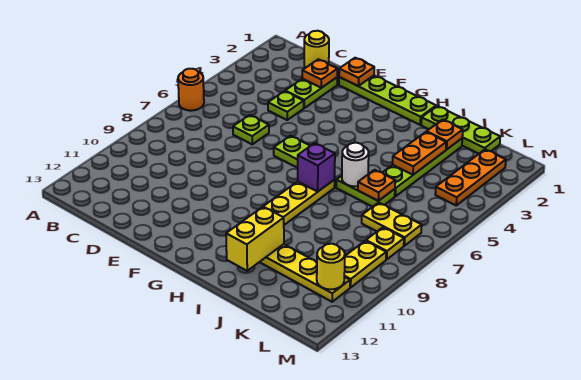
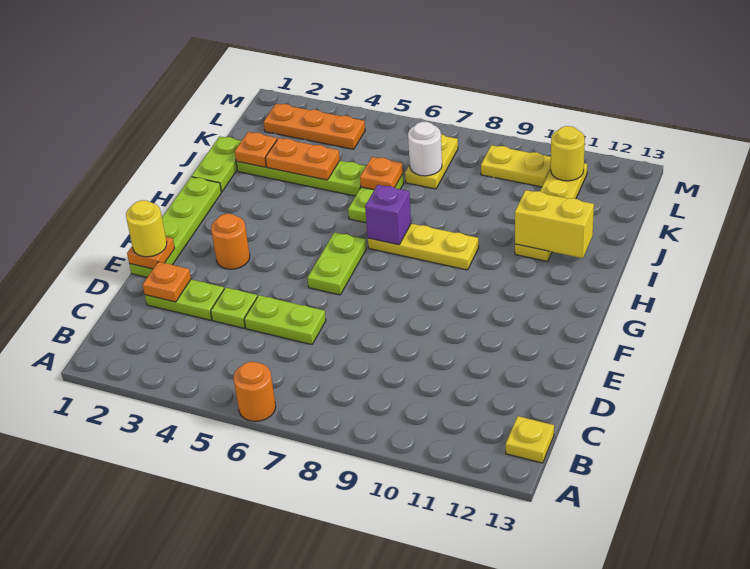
yellow round brick C1 level 1 -> yellow round brick E1 level 3
lime plate D6 level 1 -> lime plate D5:D6 level 1
none -> orange round brick F3 level 1
lime plate I1:K1 level 1 -> lime plate I1:J1 level 1
white round brick I6 level 2 -> white round brick K7 level 2
yellow plate L8 level 1 -> yellow plate B13 level 1

